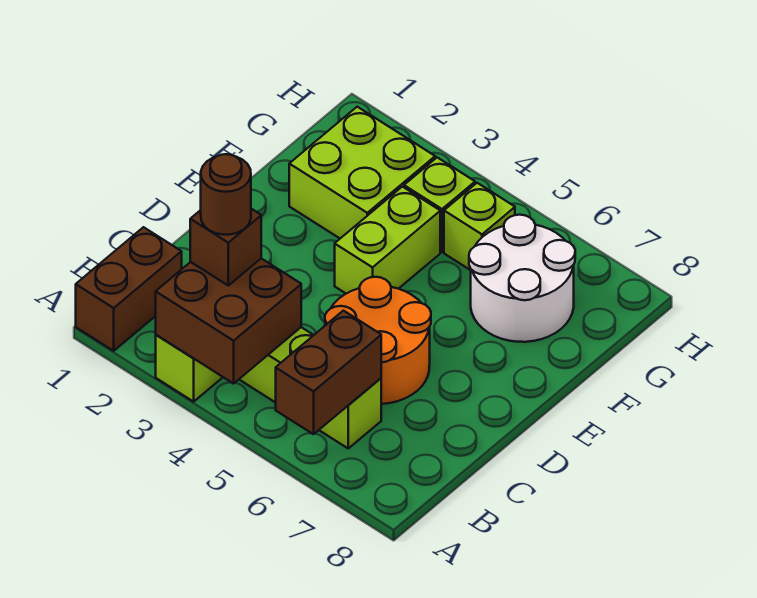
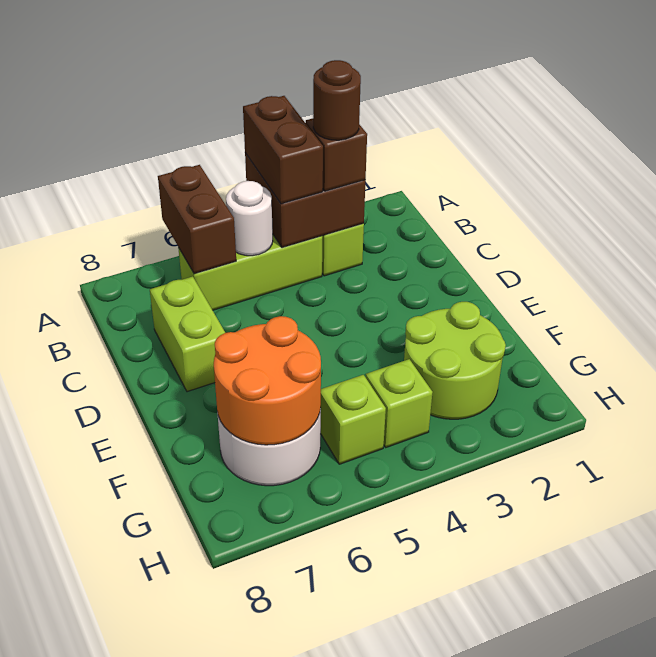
brown brick A1:B1 level 1 -> brown brick A4:B4 level 3
none -> white round brick B5 level 2
orange round brick C5:D6 level 1 -> orange round brick F6:G7 level 2
lime brick E4:F4 level 1 -> lime brick C7:D7 level 1
lime brick F2:G3 level 1 -> lime round brick F2:G3 level 1

